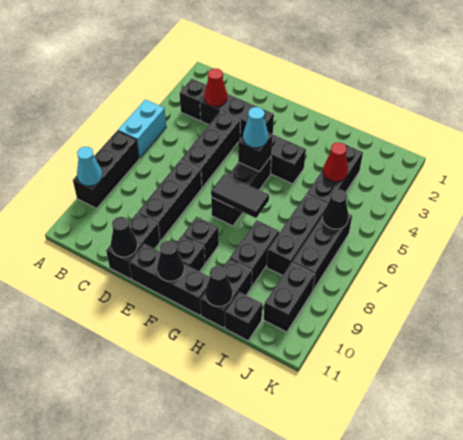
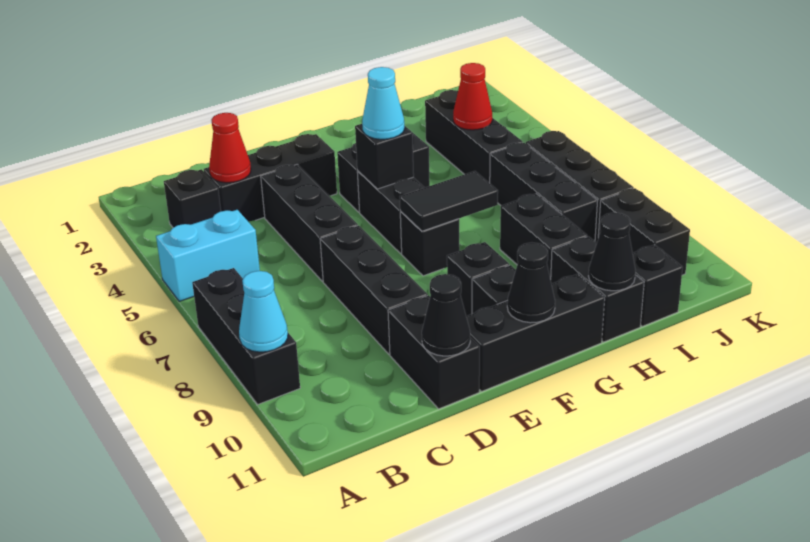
cyan brick A5:A6 level 1 -> cyan brick A5:B5 level 1
black cone J6 level 2 -> none

